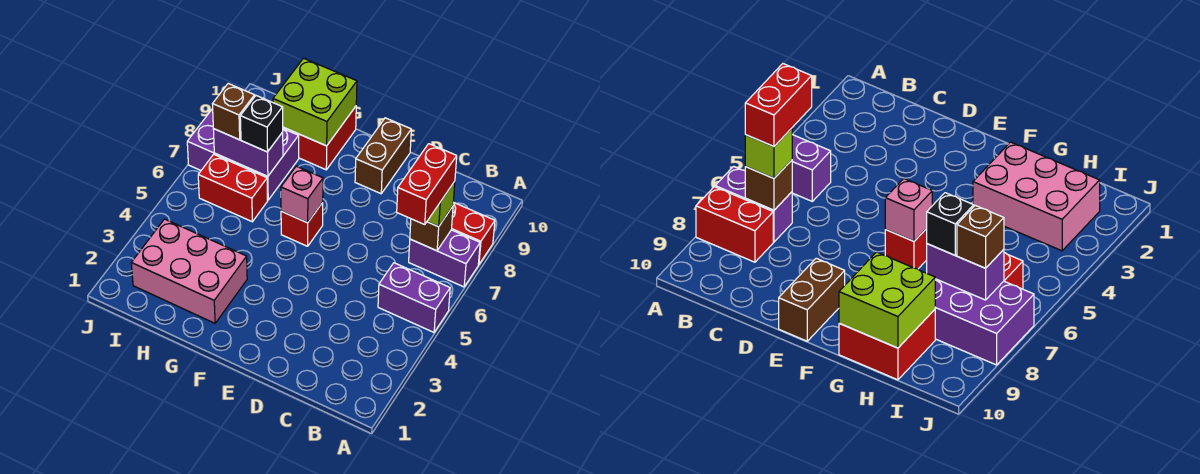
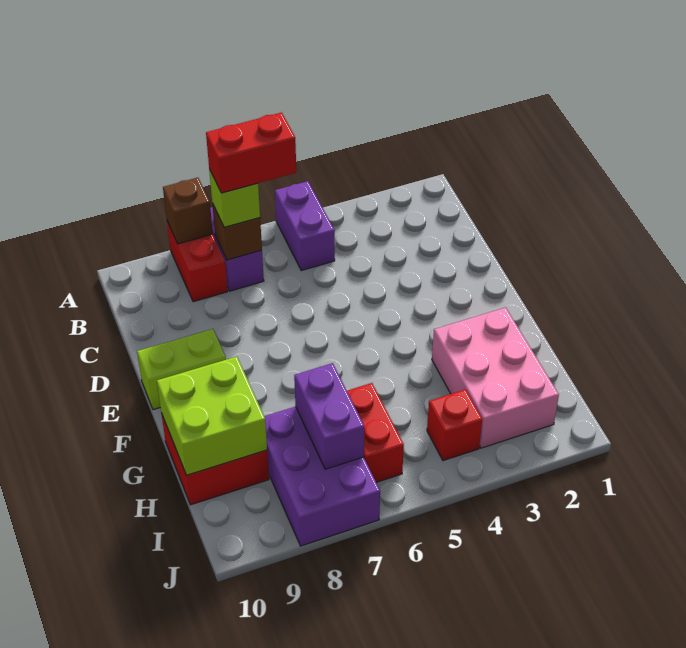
brown brick E9:E10 level 1 -> lime brick E9:E10 level 1
red brick F6 level 1 -> red brick I4 level 1
pink brick F6 level 2 -> none
black brick H7 level 3 -> none
brown brick I7 level 3 -> brown brick A8 level 2

